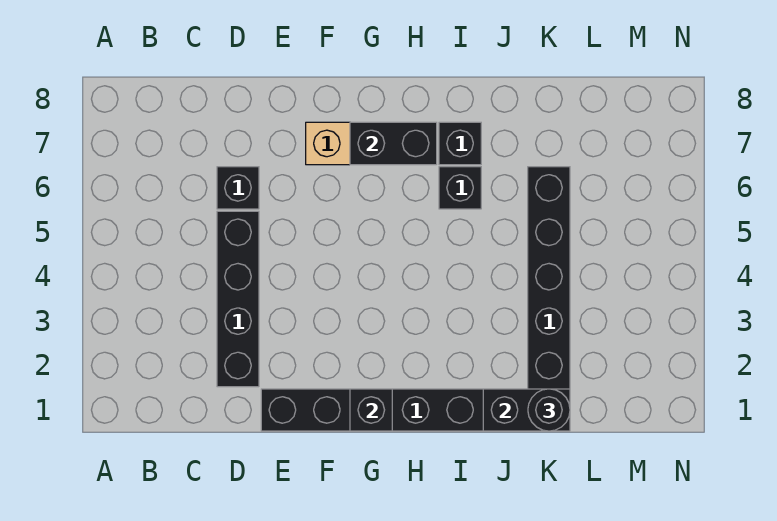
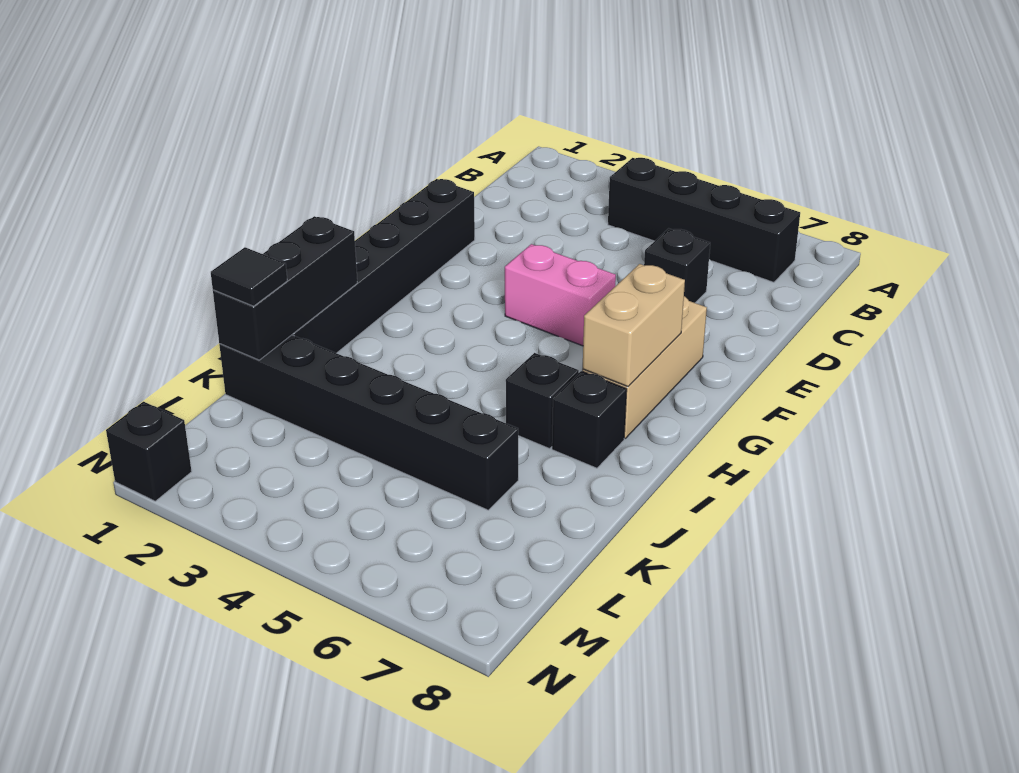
black brick D2:D5 level 1 -> black brick B4:B7 level 1
none -> pink brick F4:F5 level 1
black brick G1 level 2 -> black brick N1 level 1
black brick G7:H7 level 2 -> tan brick G7:H7 level 2
black brick J1:K1 level 2 -> black brick I1:K1 level 2
black round brick K1 level 3 -> black tile K1 level 3

